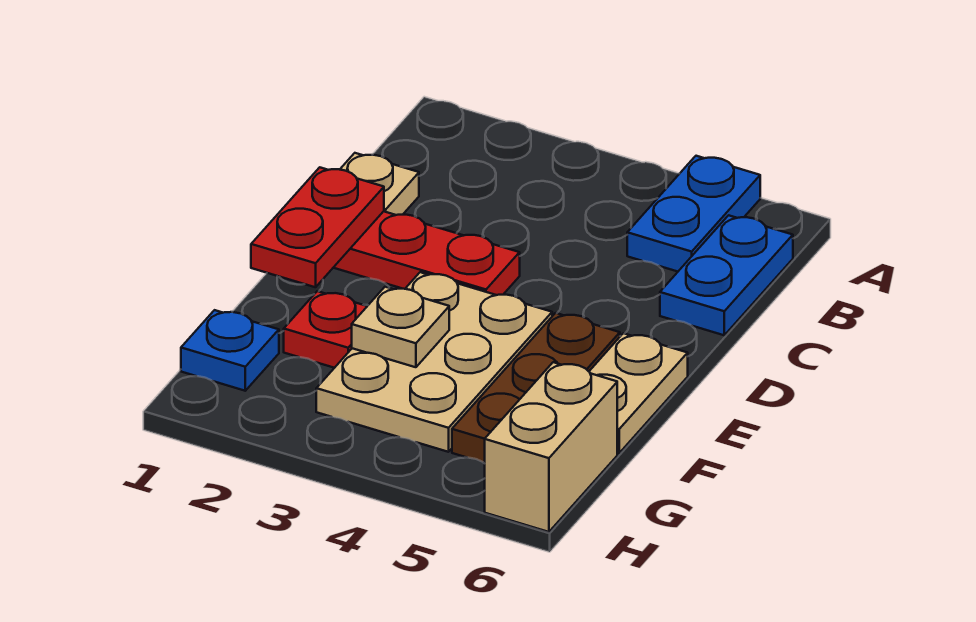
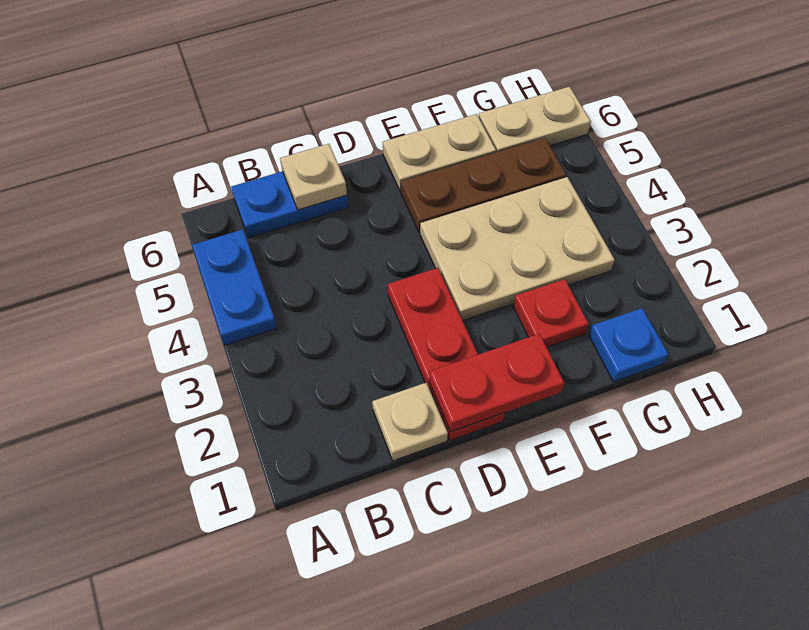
blue plate A5:B5 level 1 -> blue plate A4:A5 level 1
tan plate F3 level 2 -> tan plate C6 level 2
tan brick G6:H6 level 1 -> tan plate G6:H6 level 1

